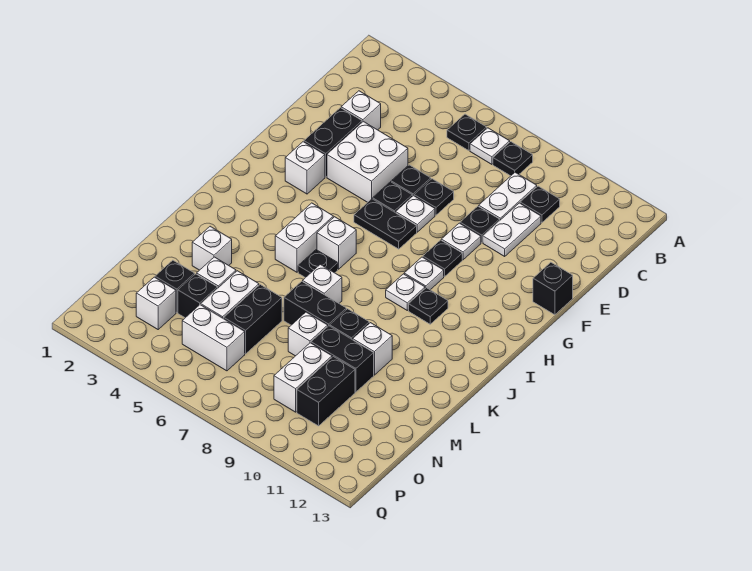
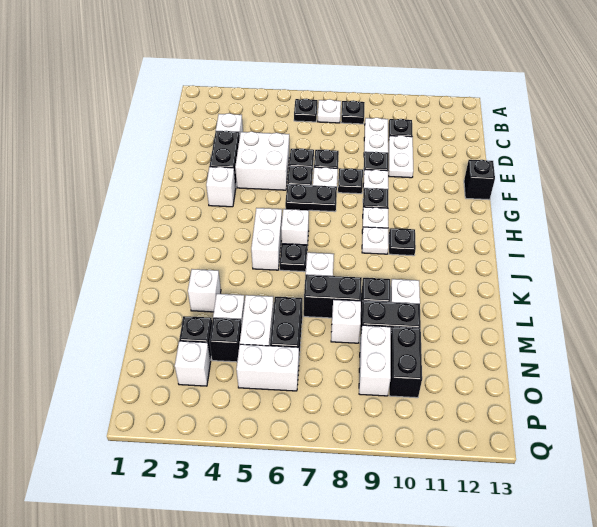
none -> black plate F8 level 1

